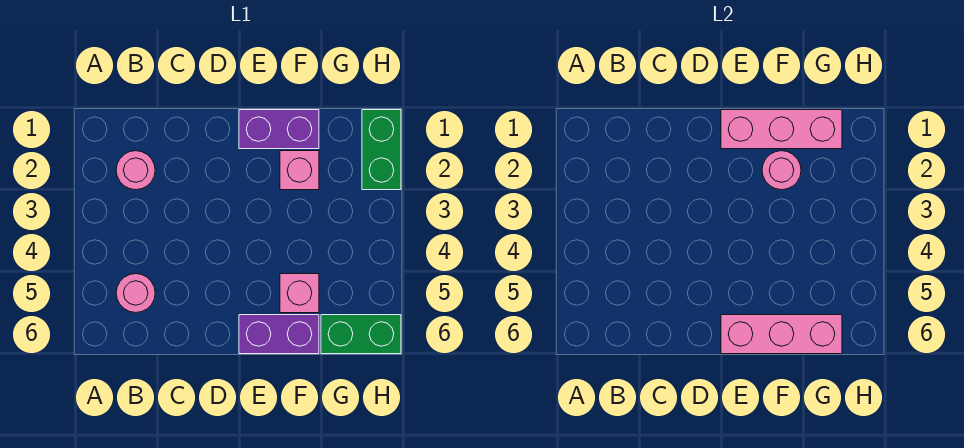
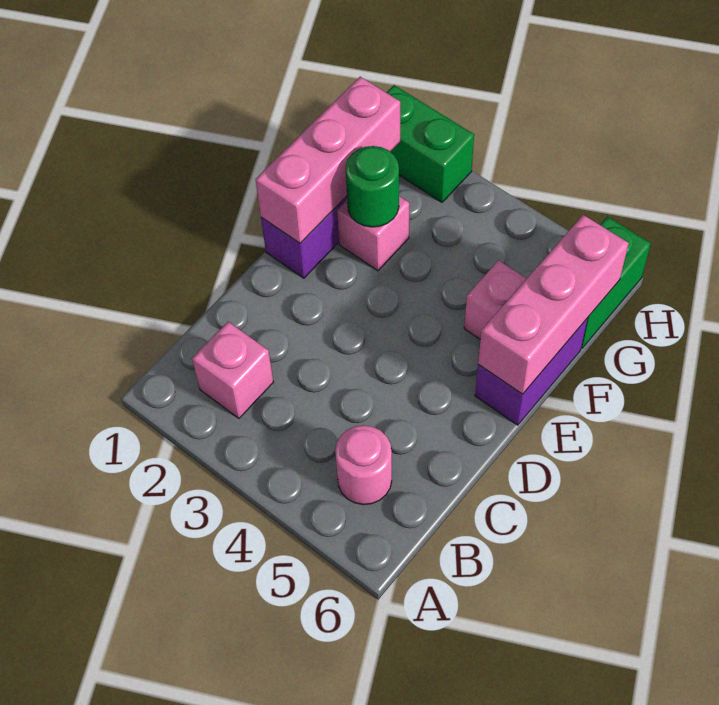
pink round brick B2 level 1 -> pink brick B2 level 1
pink round brick F2 level 2 -> green round brick F2 level 2

